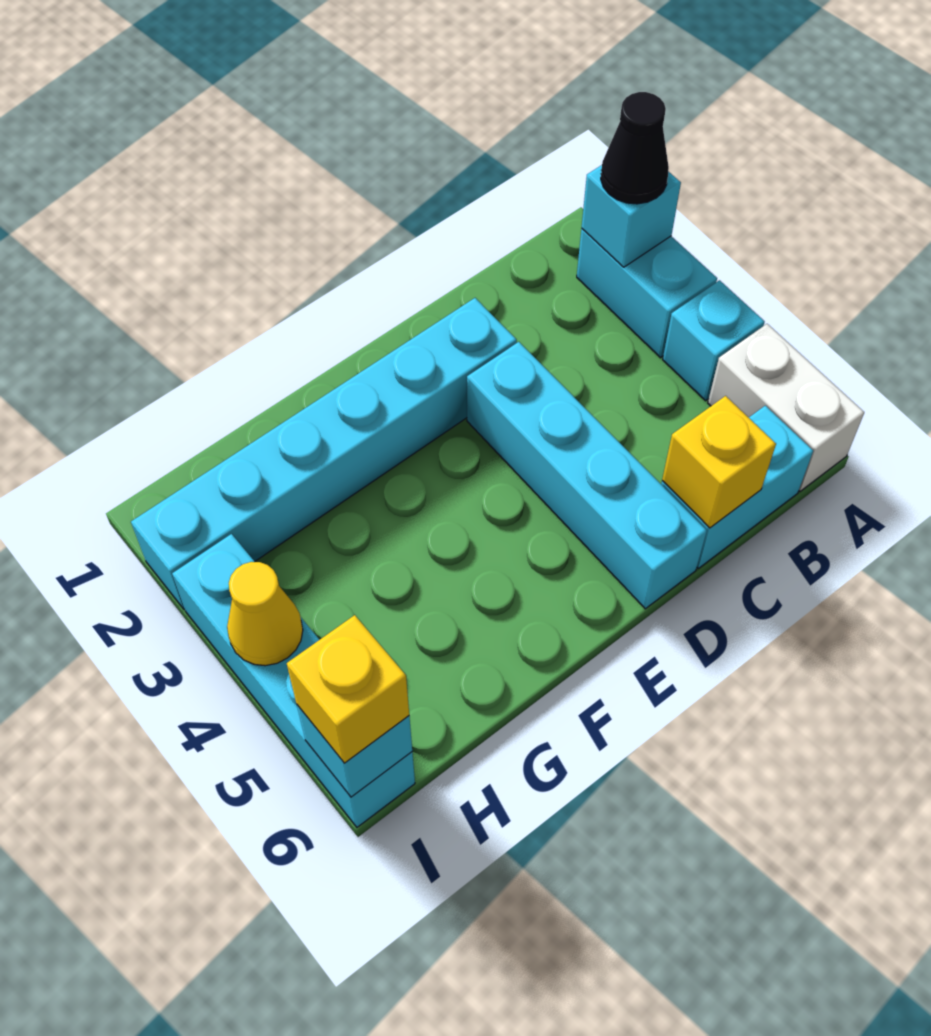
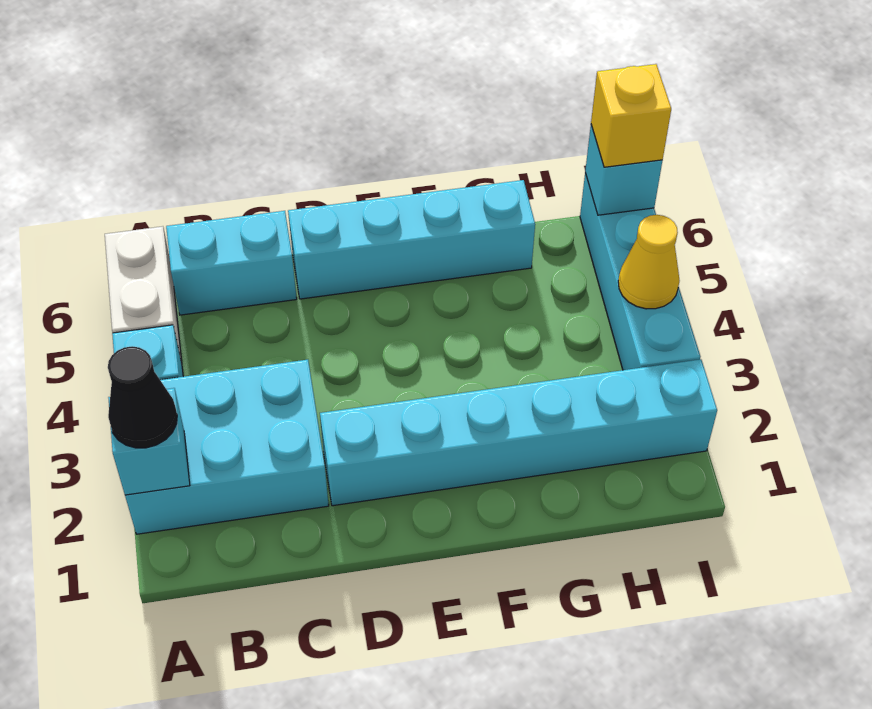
cyan brick A2:A3 level 1 -> cyan brick A2:C3 level 1
yellow brick C6 level 2 -> none
cyan brick D3:D6 level 1 -> cyan brick D6:G6 level 1

